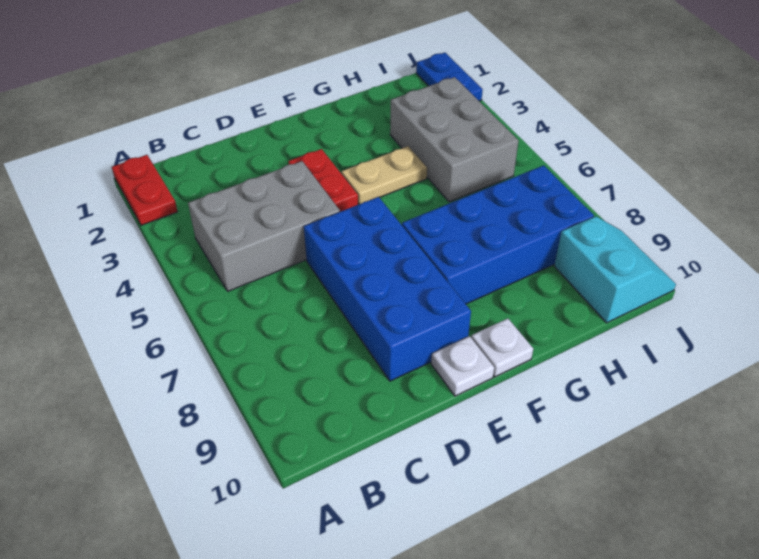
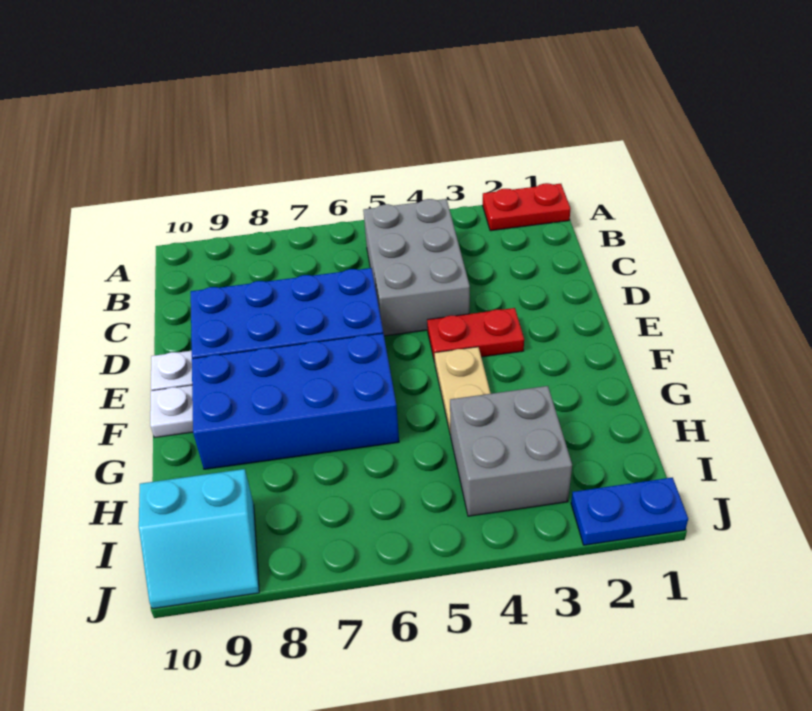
blue brick F7:I8 level 1 -> blue brick F6:G9 level 1
grey brick H3:I5 level 1 -> grey brick H3:I4 level 1

